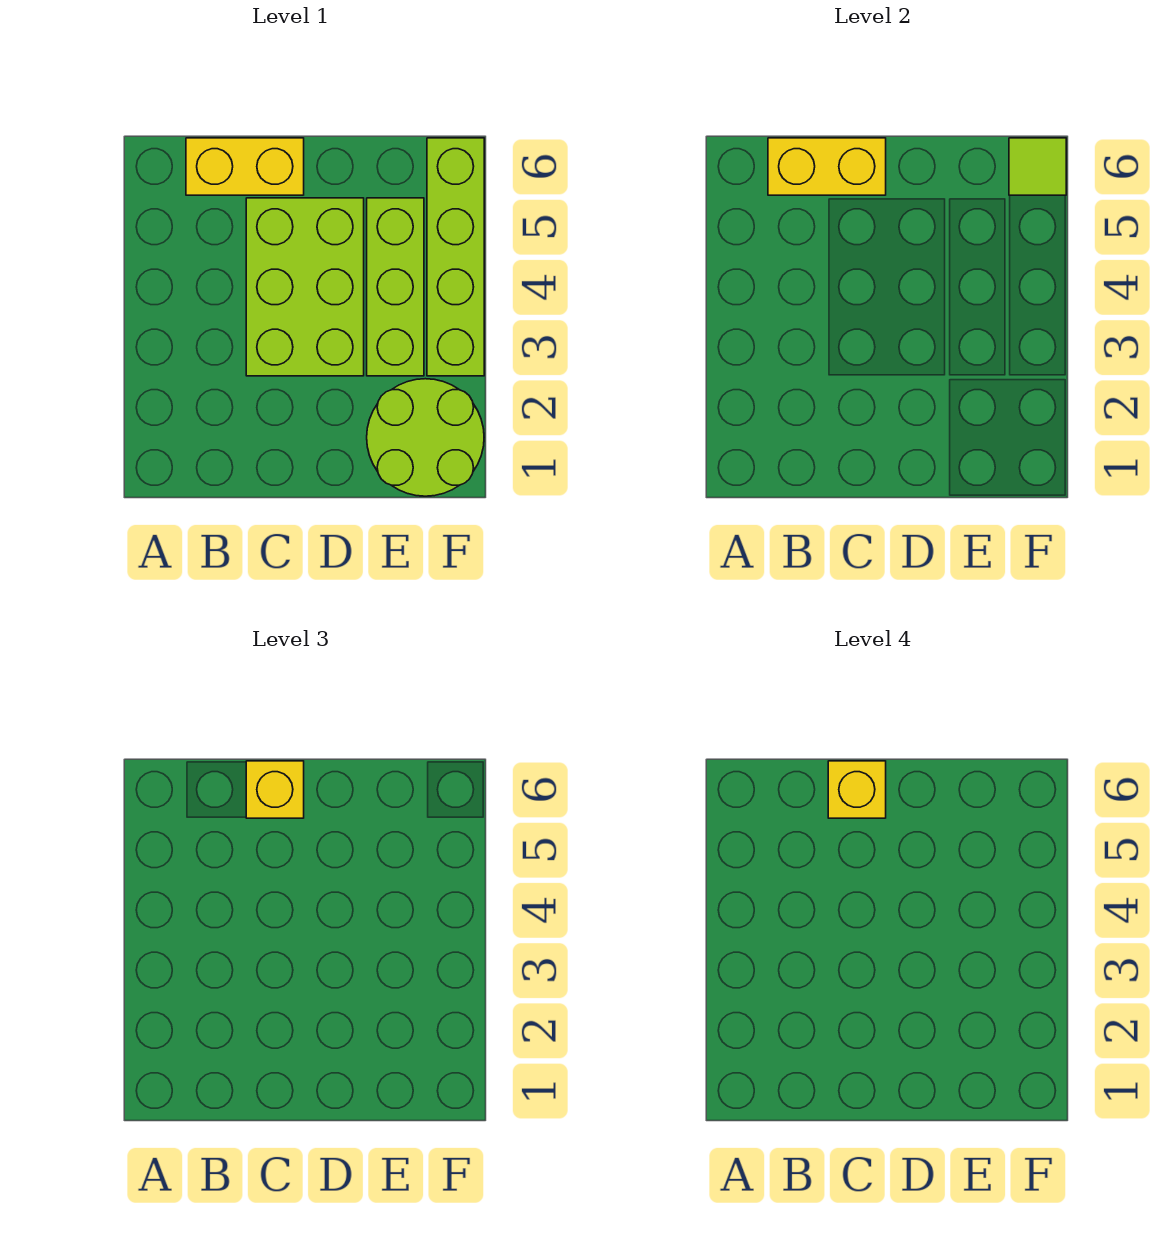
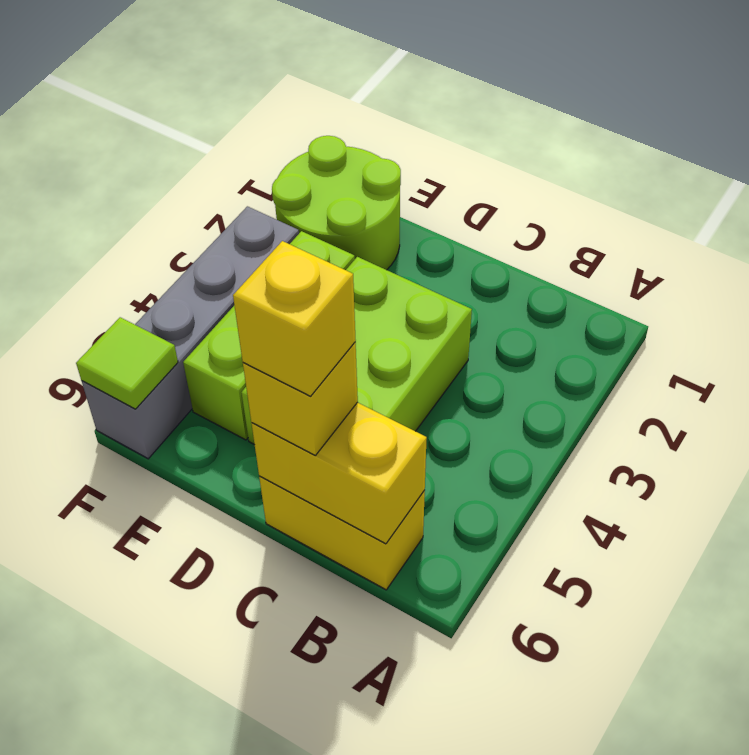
lime brick F3:F6 level 1 -> grey brick F3:F6 level 1

